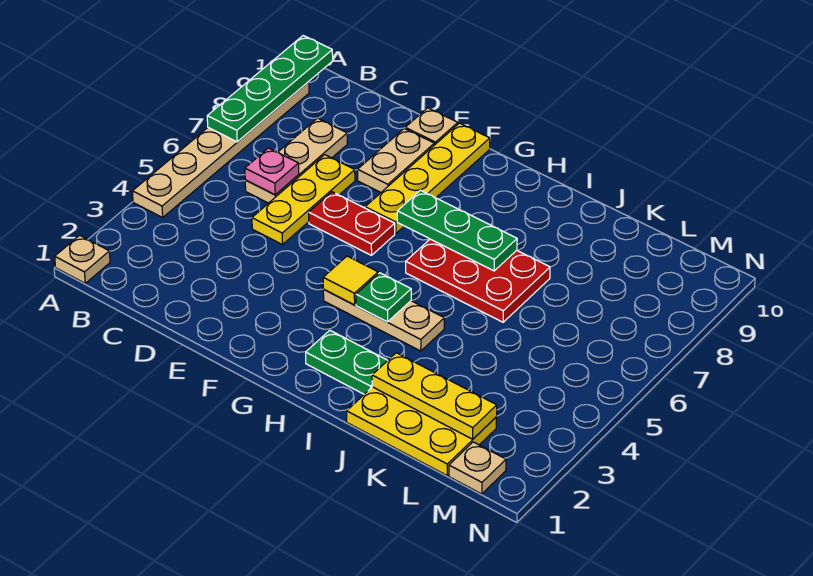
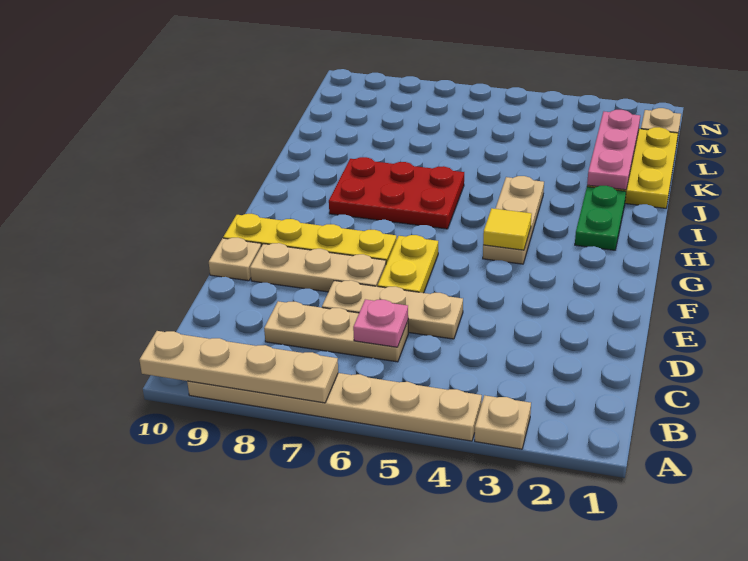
tan plate A1 level 1 -> tan plate A3 level 1
green plate A7:A10 level 2 -> tan plate A7:A10 level 2
yellow plate D5:D7 level 1 -> tan plate D5:D7 level 1
red plate E6:F6 level 1 -> yellow plate E6:F6 level 1
tan plate E8:E9 level 1 -> tan plate E7:E9 level 1
green plate G7:I7 level 2 -> none
green plate H4 level 2 -> none
red plate H6:J7 level 1 -> red plate H6:I8 level 1
yellow plate J2:L2 level 2 -> pink plate J2:L2 level 2

